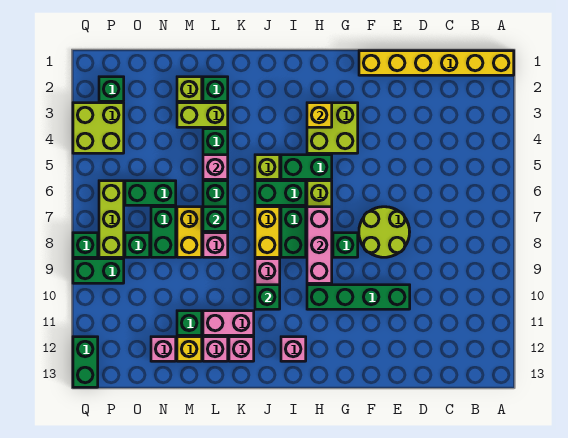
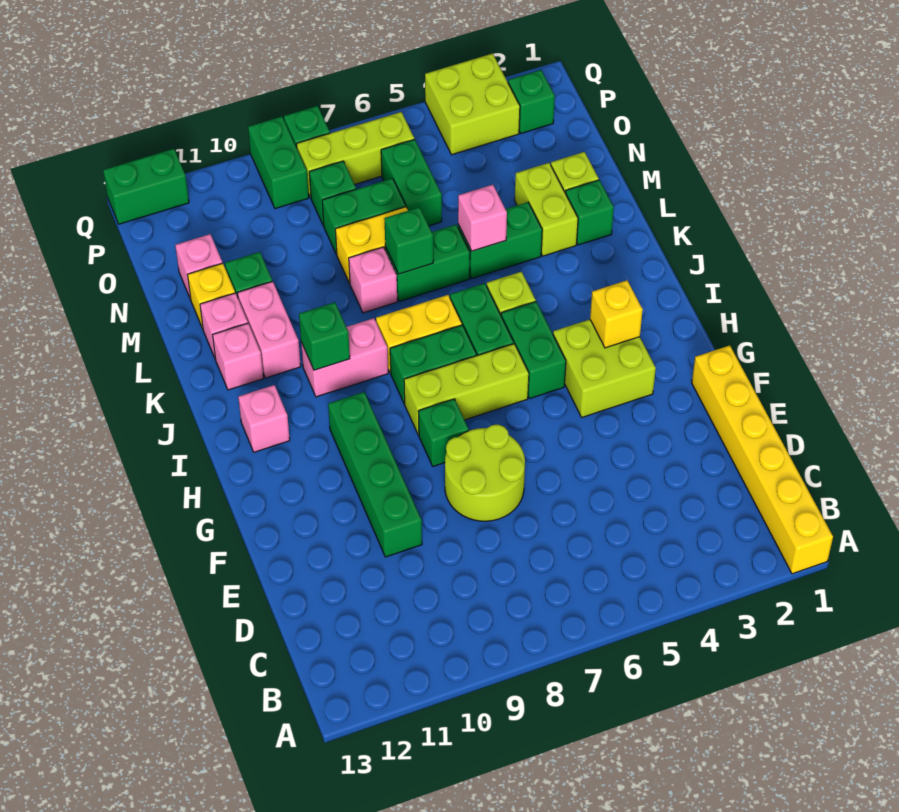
pink brick H7:H9 level 2 -> none

